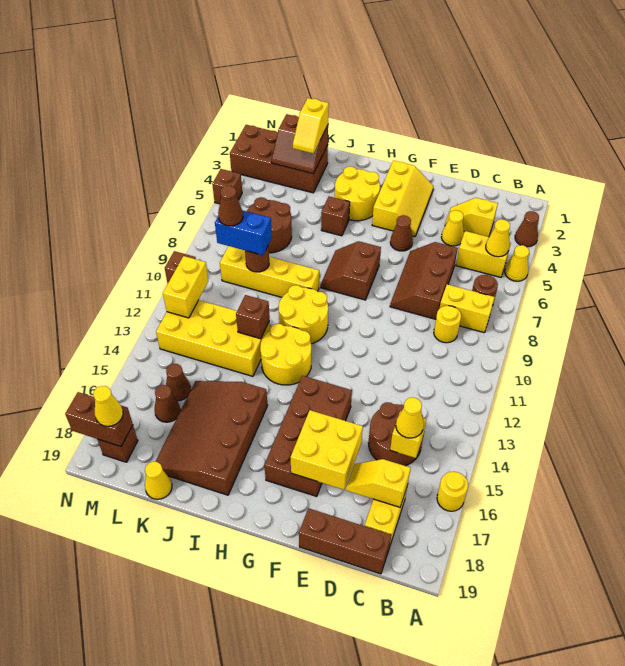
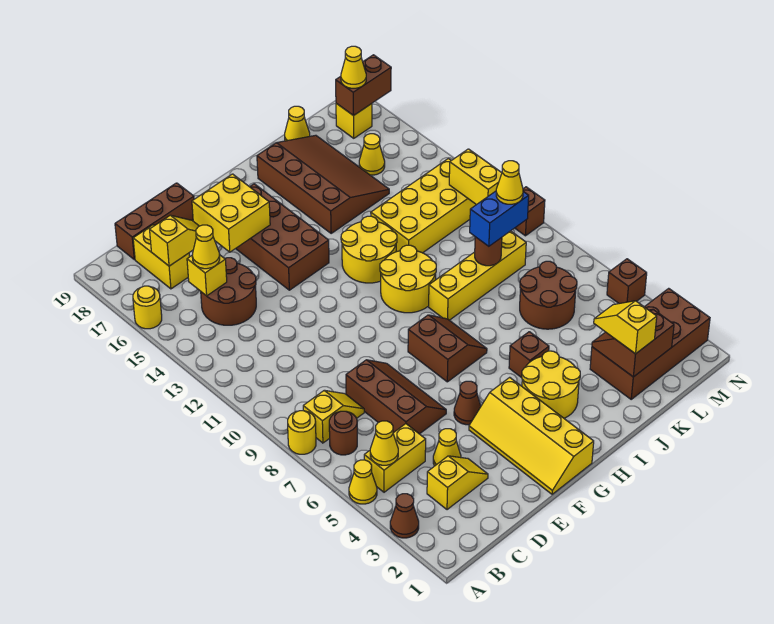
yellow brick B8:C8 level 1 -> yellow slope B8:C8 level 1 top B
yellow round brick C9 level 1 -> yellow round brick A8 level 1
yellow slope F2:G4 level 1 top G -> yellow slope F1:G4 level 1 top G
brown brick J12 level 2 -> none
brown cone L9 level 4 -> yellow cone L9 level 4
brown cone L15 level 1 -> none
brown cone L16 level 1 -> yellow cone L16 level 1
brown brick M18 level 1 -> yellow brick M18 level 1

